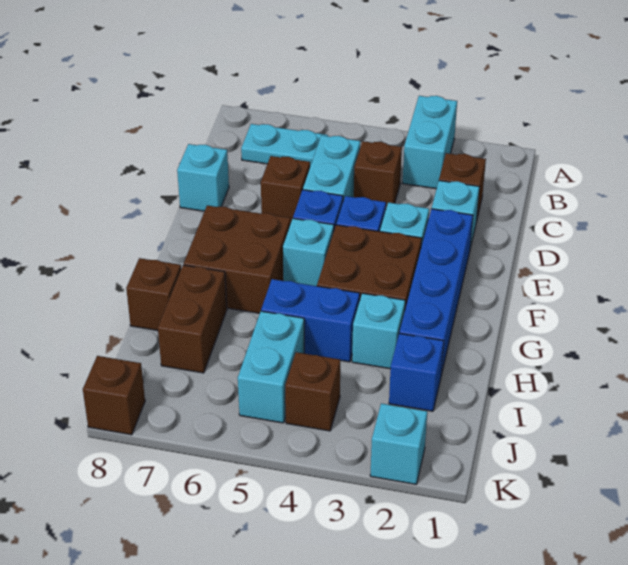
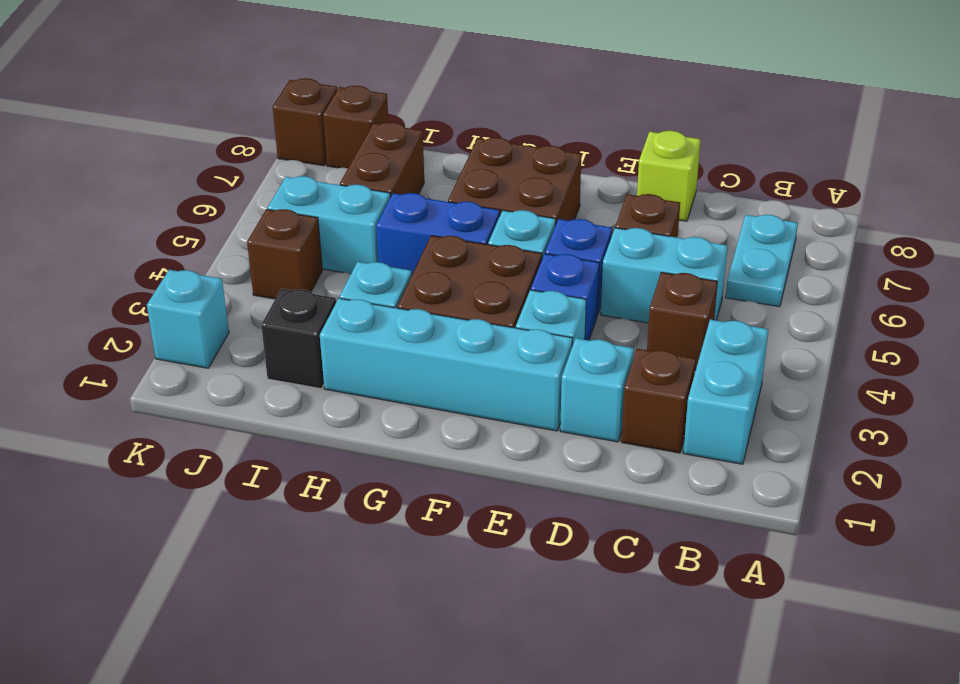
cyan brick A3:B3 level 1 -> cyan brick B2:B3 level 1
cyan brick D8 level 1 -> lime brick D8 level 1
blue brick E2:H2 level 1 -> cyan brick E2:H2 level 1
blue brick H4:H5 level 1 -> blue brick G5:H5 level 1
brown brick H7:I7 level 1 -> brown brick I6:I7 level 1
brown brick H8 level 1 -> brown brick J8 level 1
blue brick I2 level 1 -> black brick I2 level 1

